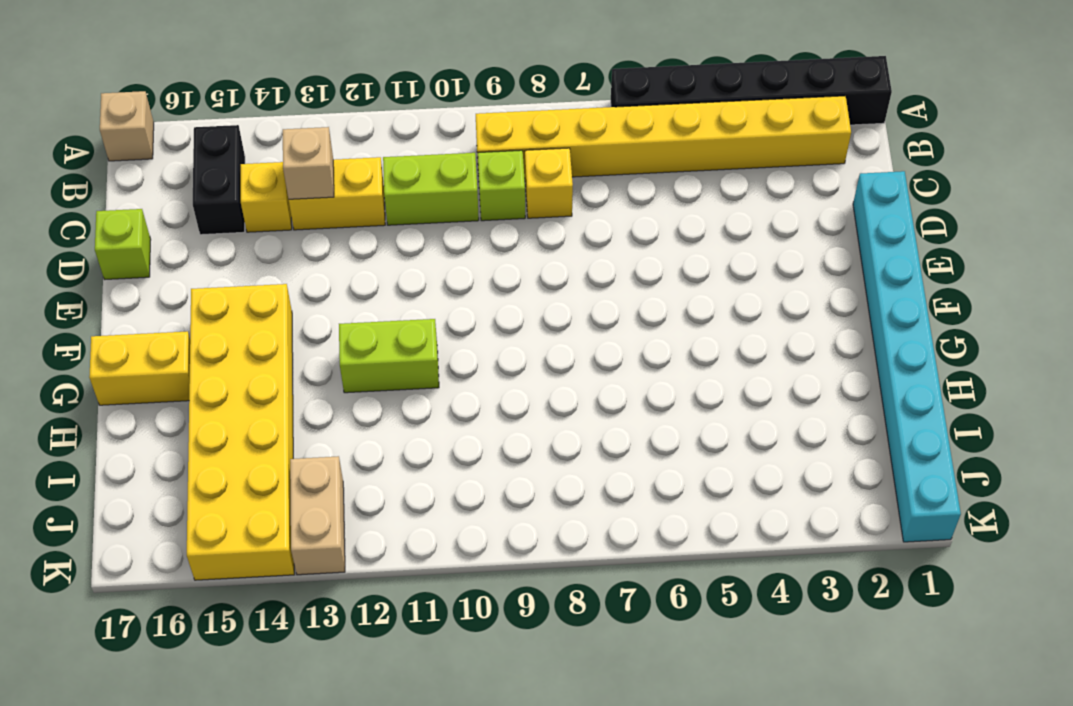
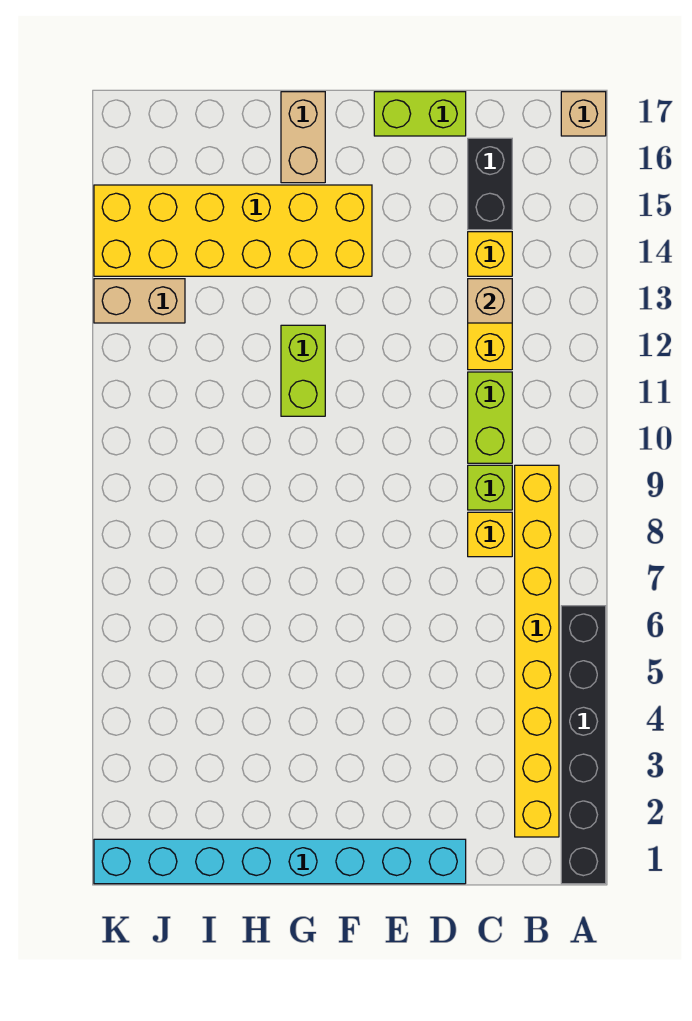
black brick B15:C15 level 1 -> black brick C15:C16 level 1
lime brick D17 level 1 -> lime brick D17:E17 level 1
yellow brick G16:G17 level 1 -> tan brick G16:G17 level 1

